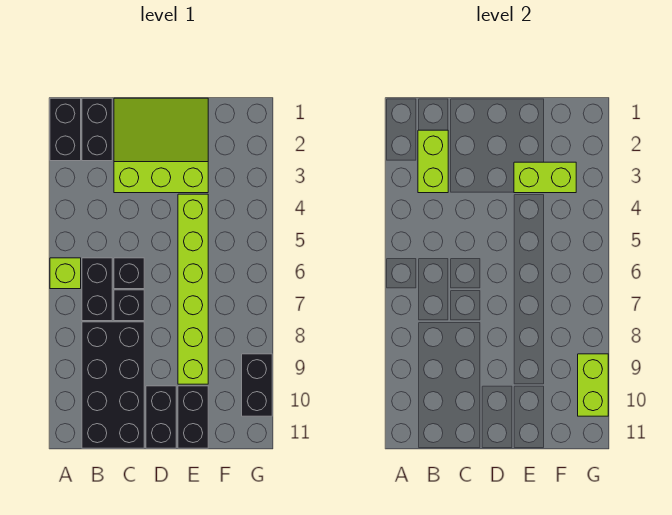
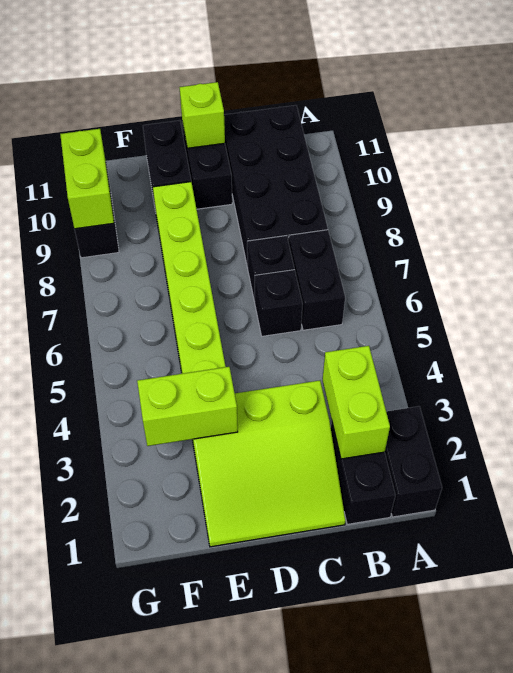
lime brick A6 level 1 -> lime brick D11 level 2

